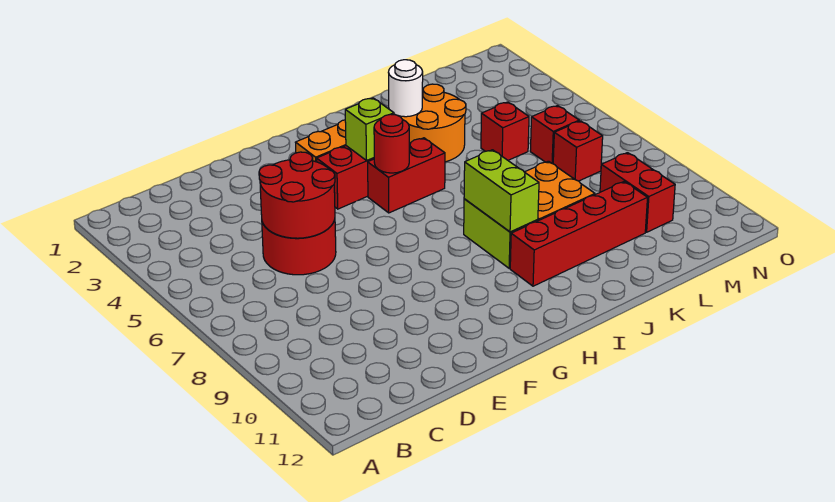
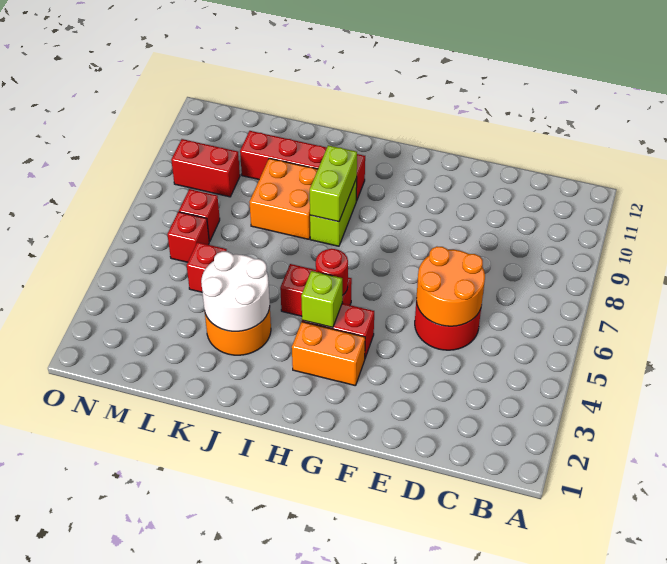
red round brick D5:E6 level 2 -> orange round brick D5:E6 level 2
white round brick J3 level 2 -> white round brick J3:K4 level 2
red brick M9:M10 level 1 -> red brick M9:N9 level 1

